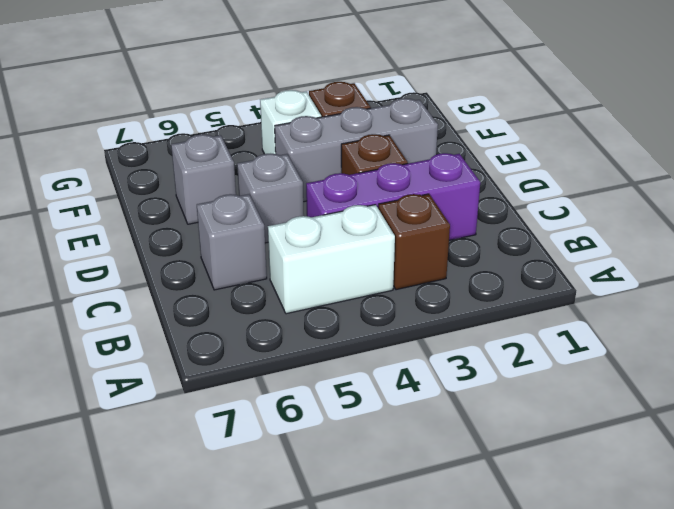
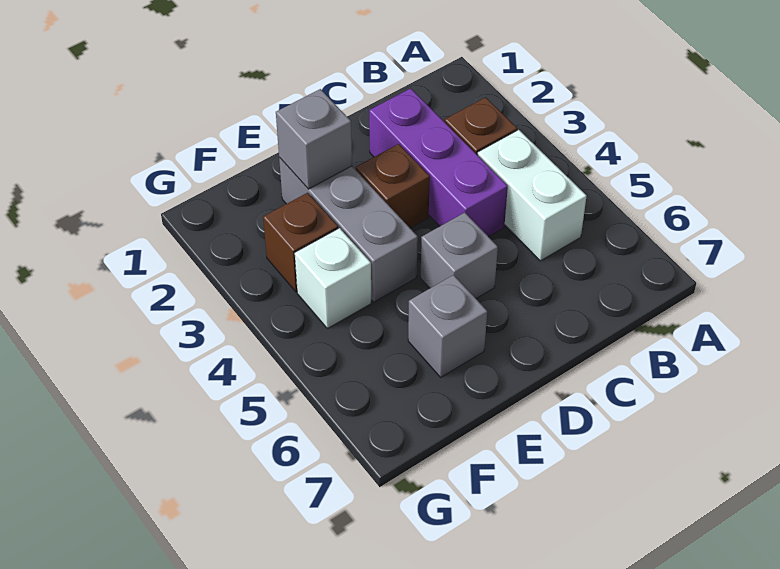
grey brick C6 level 1 -> grey brick E2 level 2

